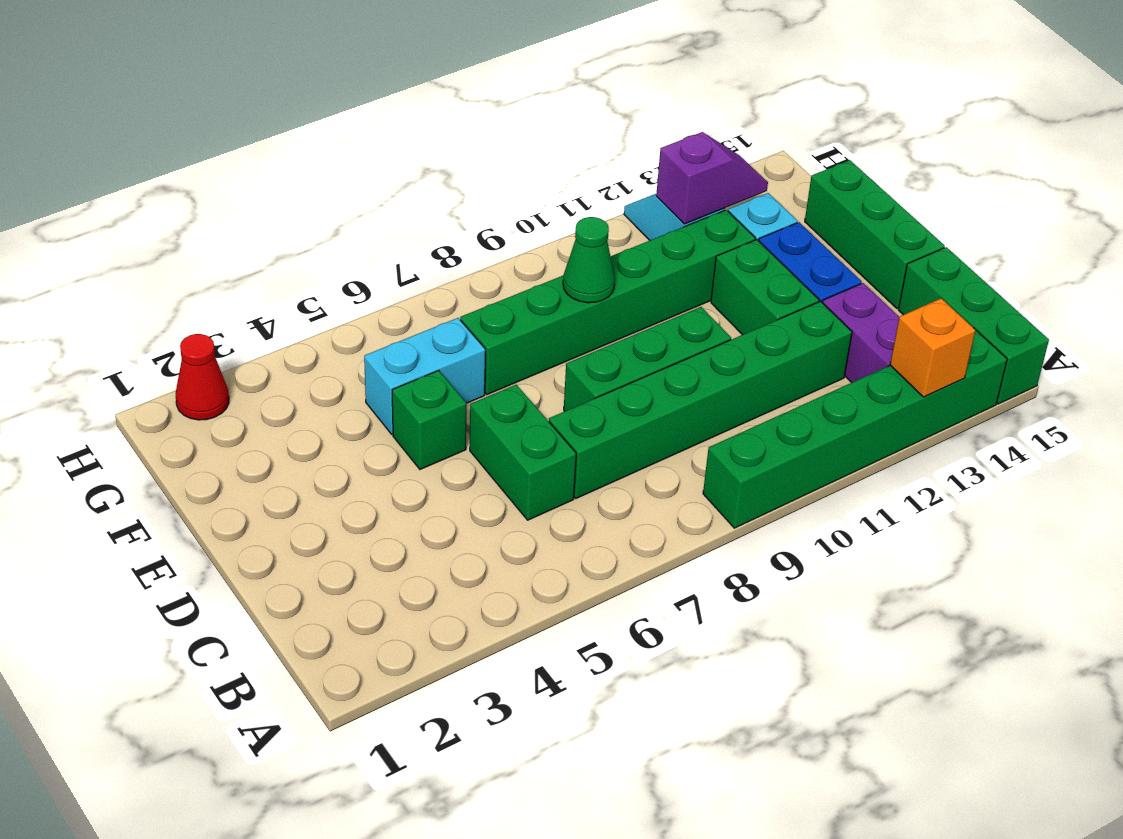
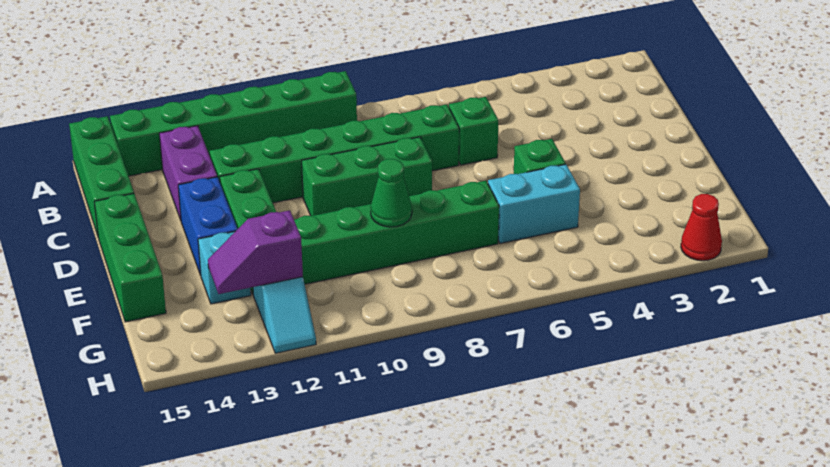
orange brick A13 level 2 -> none
green brick C6:D6 level 1 -> green brick C6 level 1

